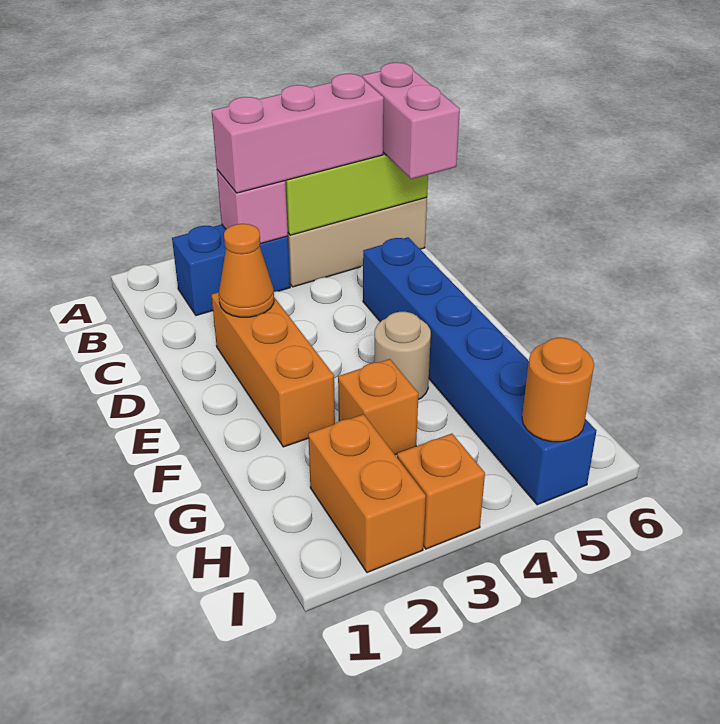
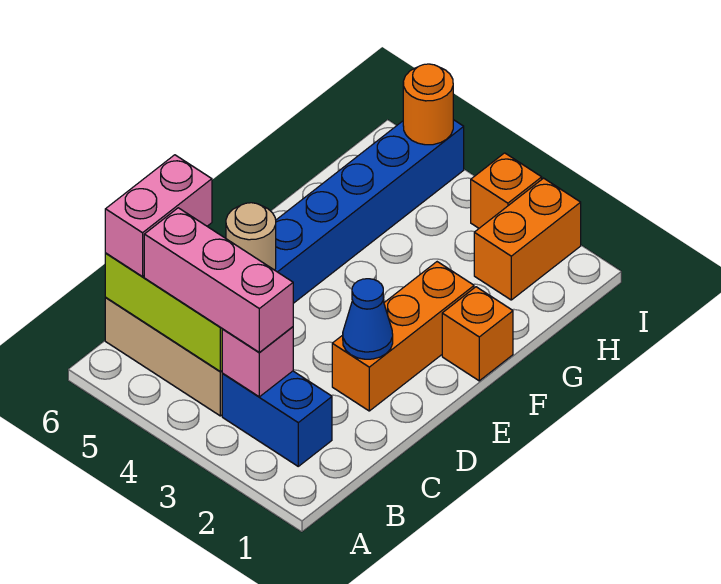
orange cone D2 level 2 -> blue cone D2 level 2
tan round brick F4 level 1 -> tan round brick D5 level 2
orange brick G3 level 1 -> orange brick F1 level 1

